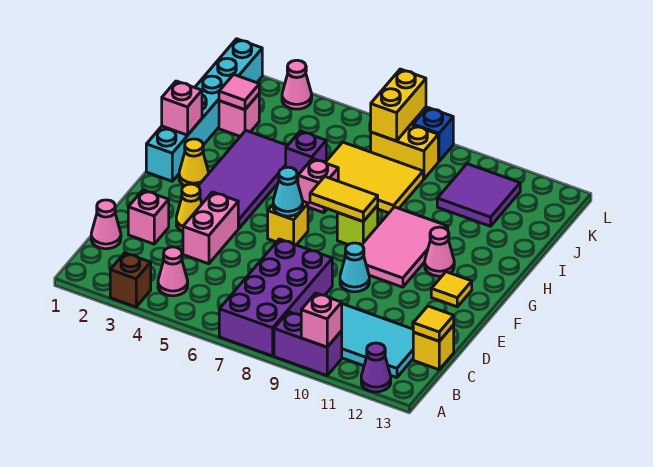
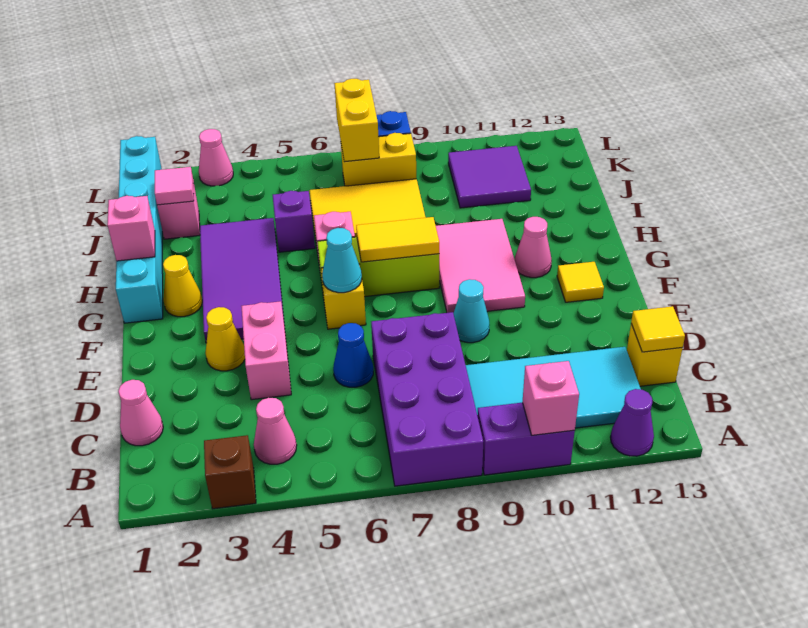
pink brick D2 level 1 -> none
none -> blue cone D6 level 1
lime brick G8 level 1 -> lime brick G6:G8 level 1

